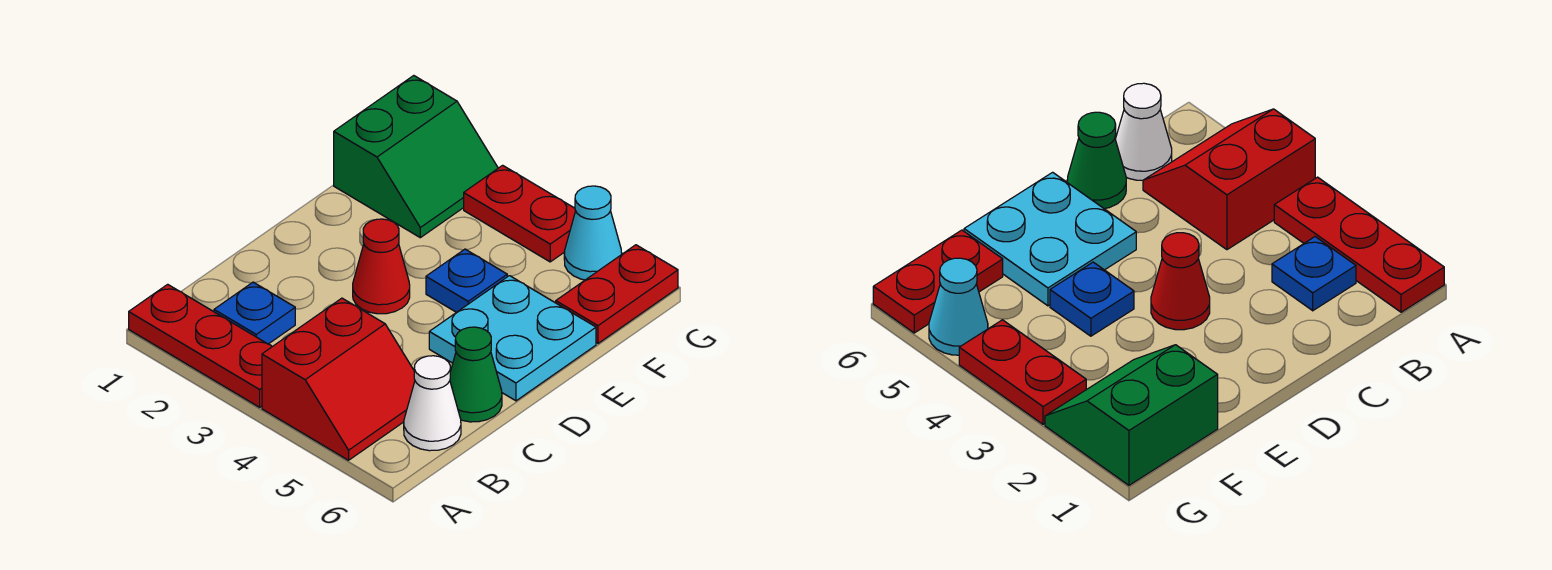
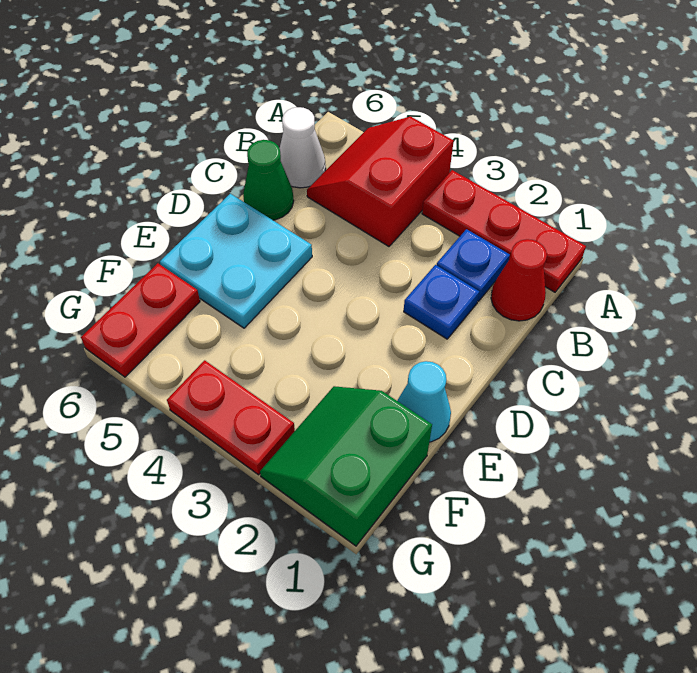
red cone D3 level 1 -> red cone B1 level 1
blue plate E4 level 1 -> blue plate C2 level 1
cyan cone G5 level 1 -> cyan cone E1 level 1

